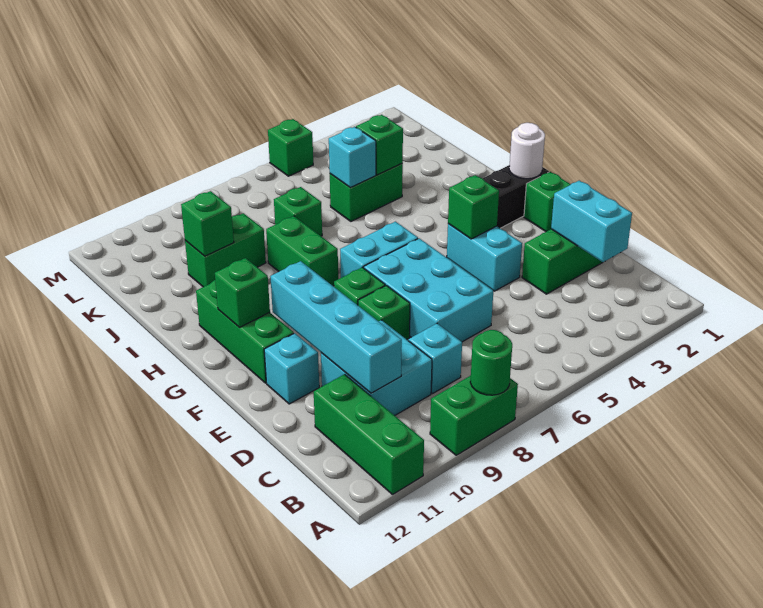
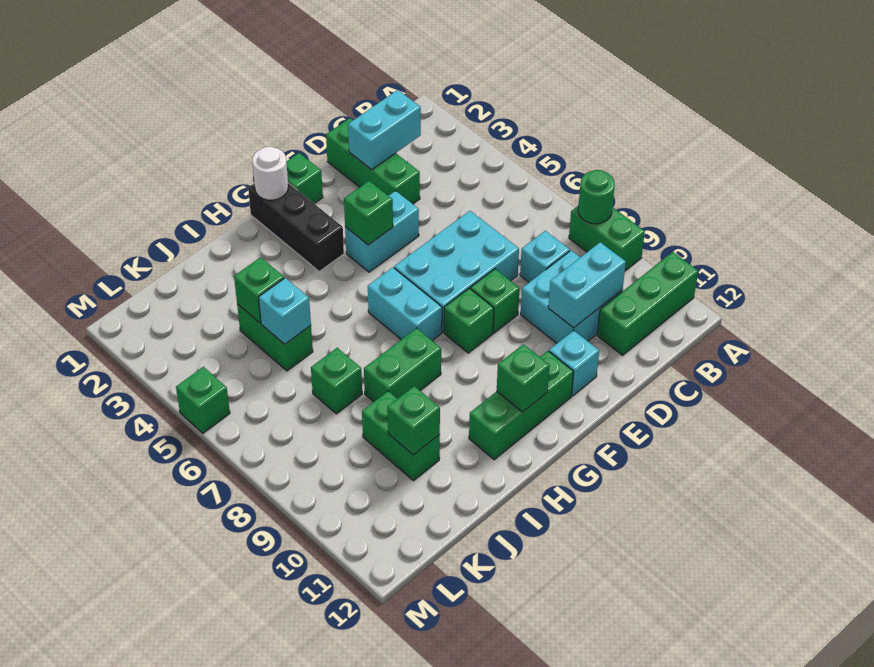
cyan brick C10:F10 level 2 -> cyan brick C10:D10 level 2

